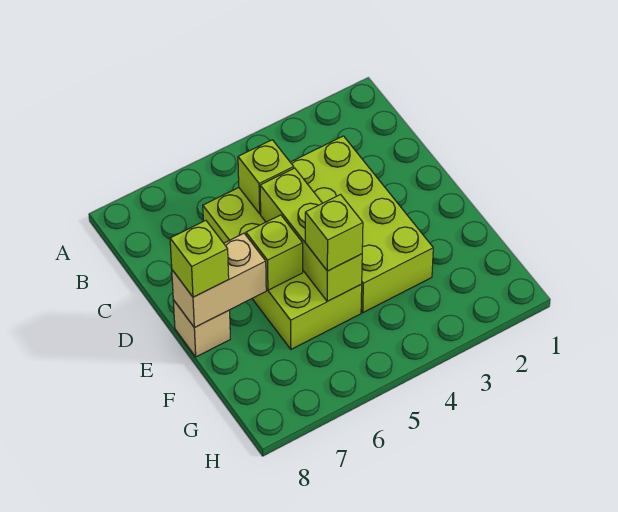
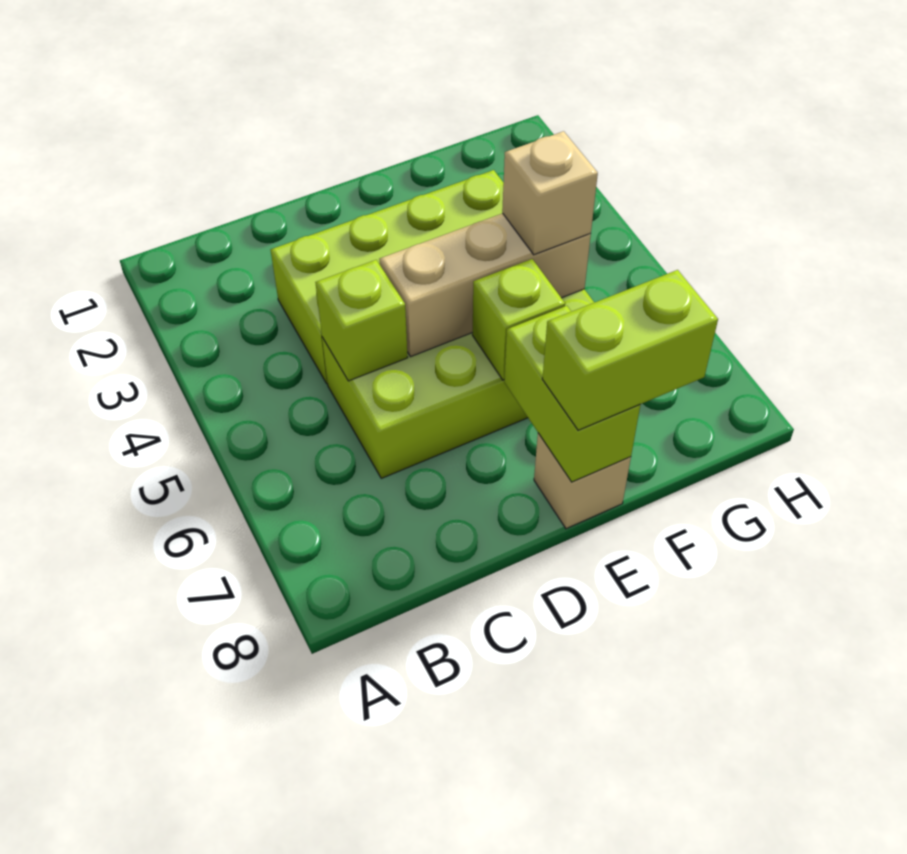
lime brick D5:F5 level 2 -> tan brick D5:F5 level 2
tan brick E7:E8 level 2 -> lime brick E7:E8 level 2
lime brick E8 level 3 -> lime brick E8:F8 level 3
lime brick F5 level 3 -> tan brick F5 level 3

